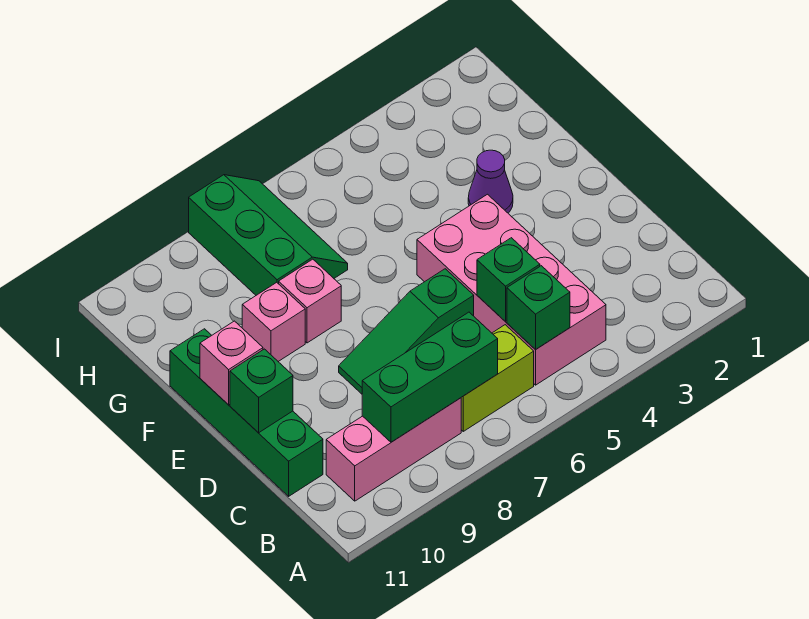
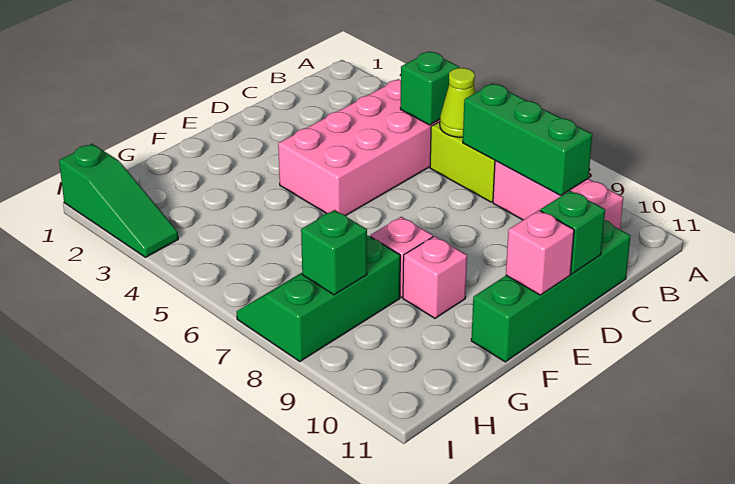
none -> lime cone B6 level 2
green brick C5 level 2 -> green brick H8 level 2
green slope D6:D8 level 1 top 6 -> green slope I1:I3 level 1 top 1
purple cone F3 level 1 -> none

